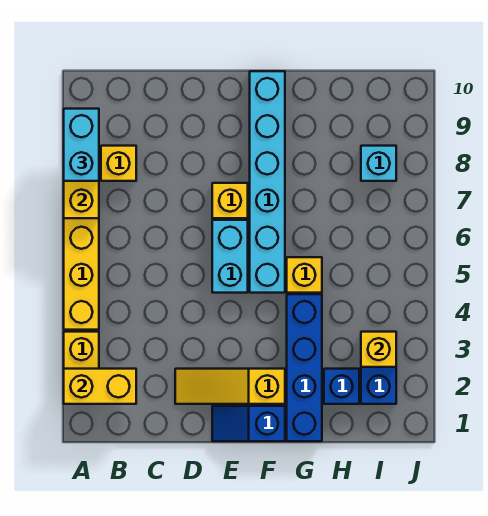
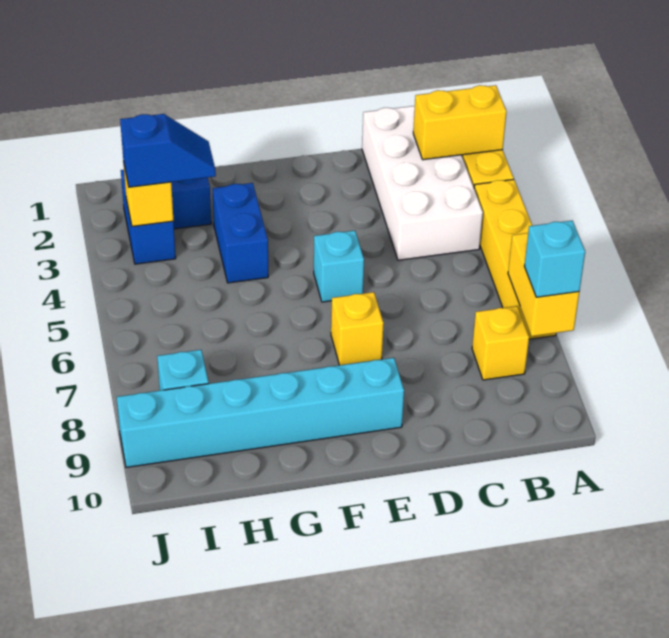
cyan brick A8:A9 level 3 -> cyan brick A8 level 3
none -> white brick B1:C4 level 1
yellow slope D2:F2 level 1 top F -> none
blue slope E1:F1 level 1 top F -> blue slope H3:I3 level 3 top I
cyan brick E5:E6 level 1 -> cyan brick E5 level 1
cyan brick F5:F10 level 1 -> cyan brick E9:J9 level 1
blue brick G1:G4 level 1 -> blue brick G3:G4 level 1
yellow brick G5 level 1 -> none

